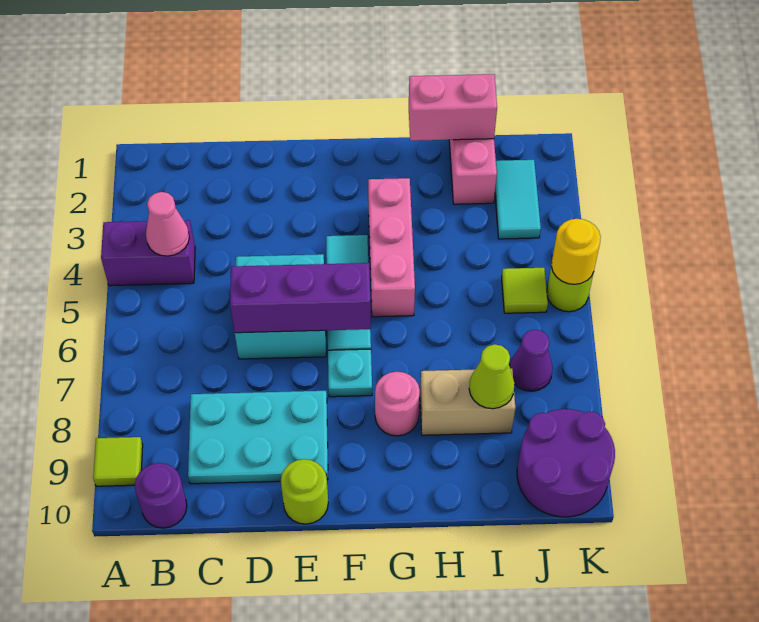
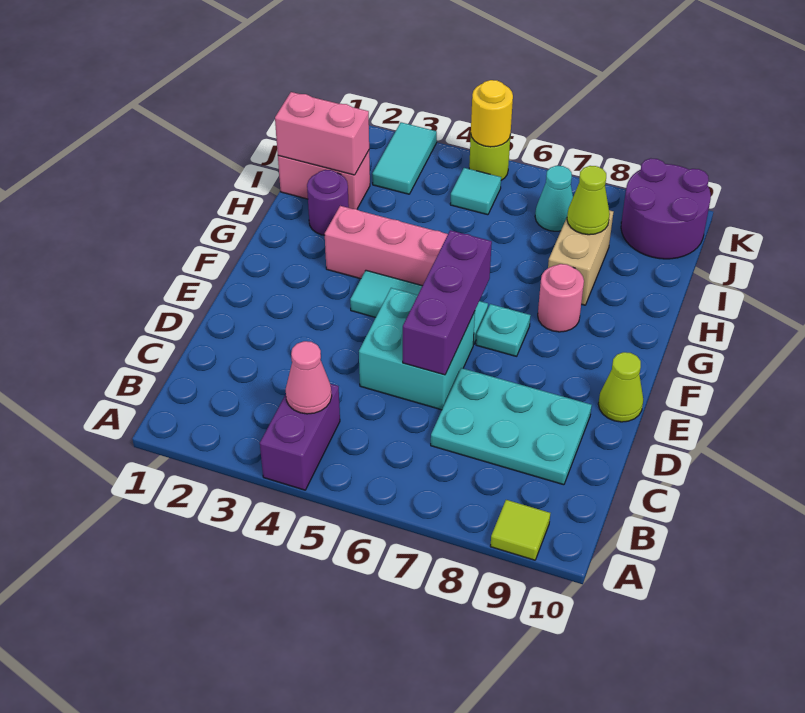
purple round brick B10 level 1 -> purple round brick H2 level 1
cyan plate C8:E9 level 1 -> cyan plate C7:D9 level 1
lime round brick E10 level 1 -> lime cone E10 level 1
pink brick H1:I1 level 2 -> pink brick I1:I2 level 2
cyan tile J2:J3 level 1 -> cyan tile J3:K3 level 1
lime tile J5 level 1 -> cyan tile J5 level 1
purple cone J7 level 1 -> cyan cone J7 level 1

